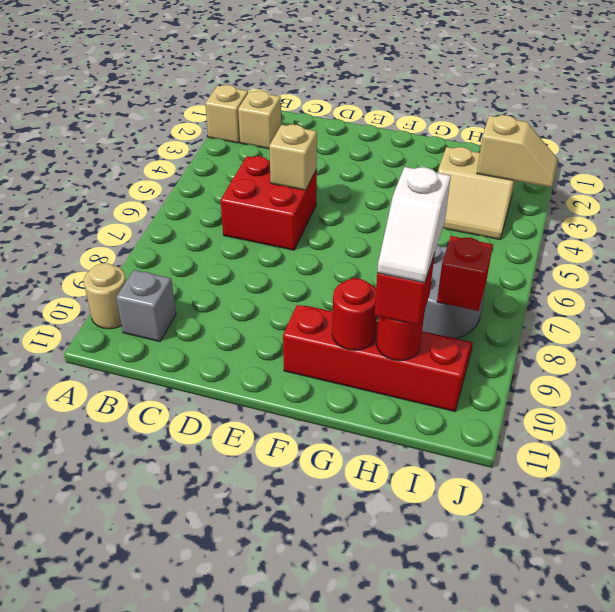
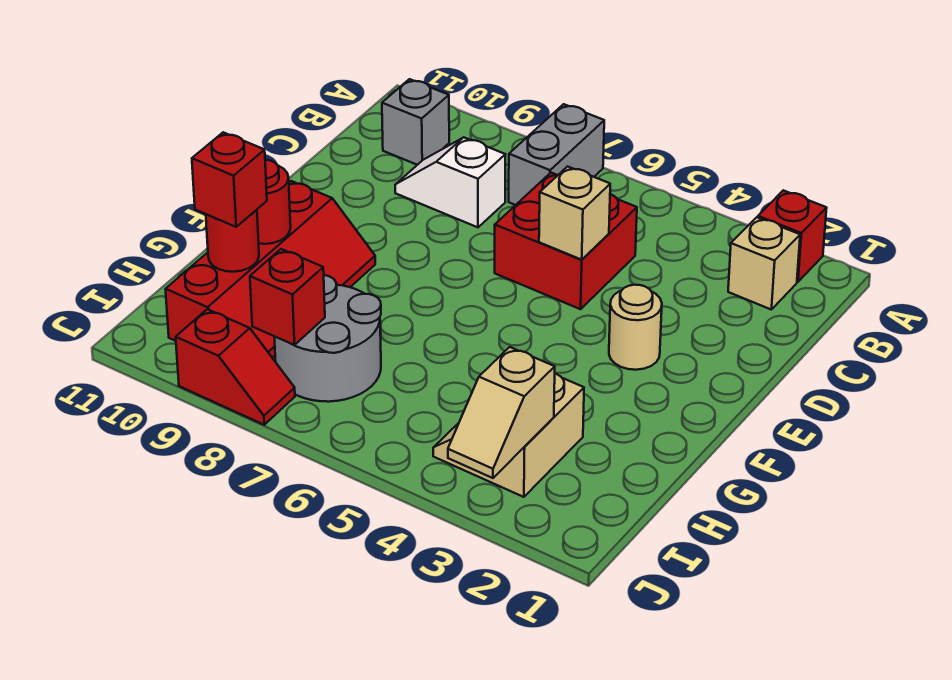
tan brick A2 level 1 -> red brick A2 level 1
none -> grey brick A7:B7 level 1
tan round brick A10 level 1 -> tan round brick E3 level 1
white slope H9:H10 level 4 top 9 -> white slope C8:C9 level 1 top 8
none -> red slope J8:J9 level 1 top 9

